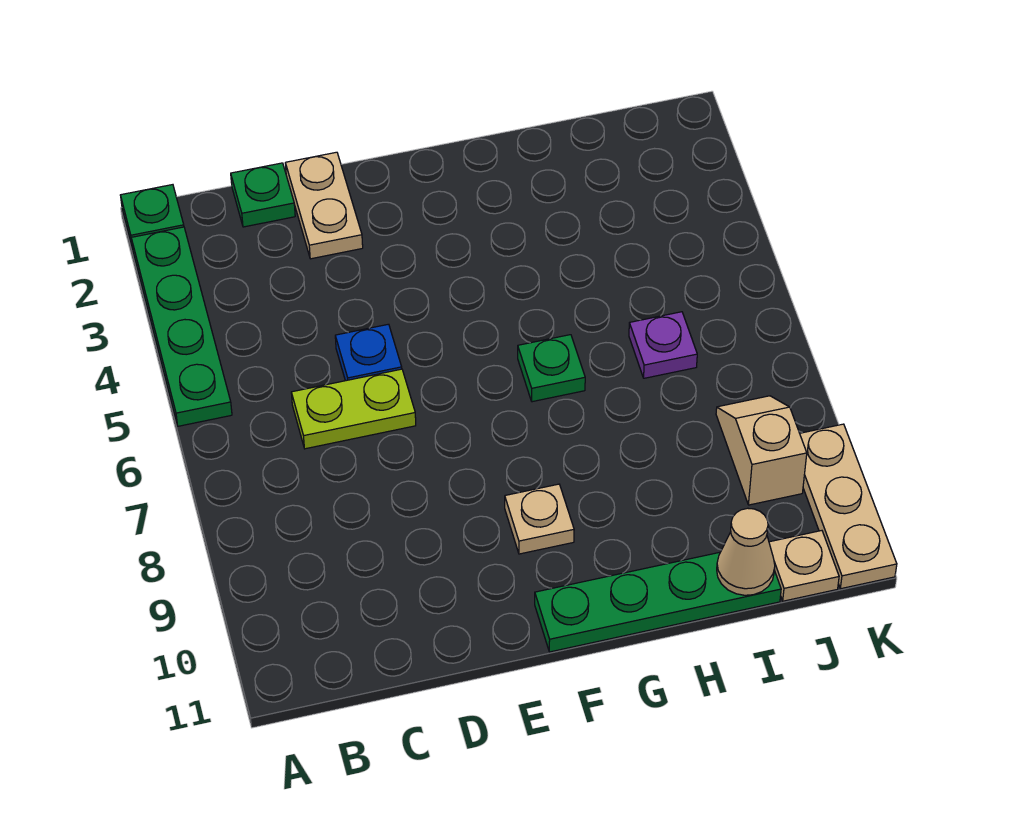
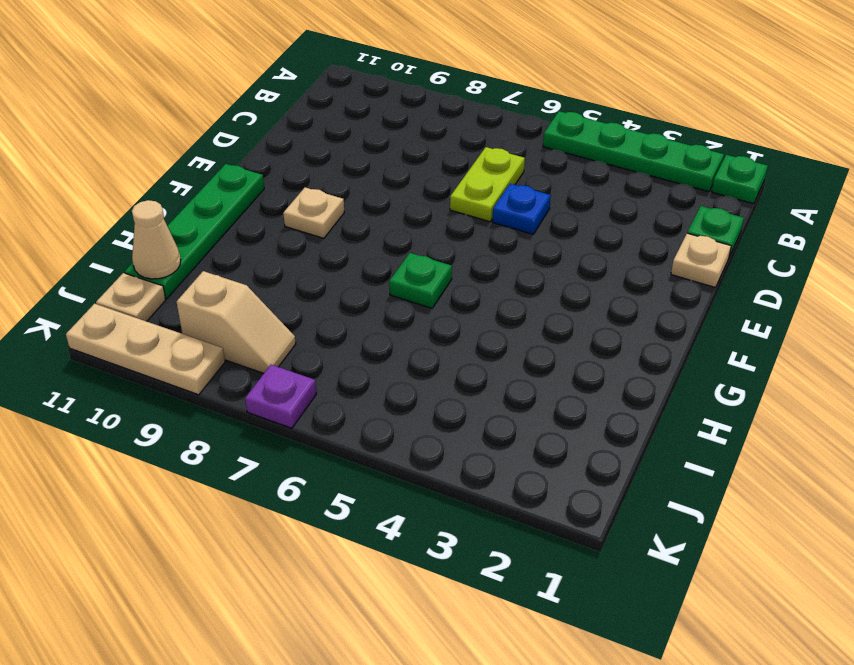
tan plate D1:D2 level 1 -> tan plate D1 level 1
purple plate I6 level 1 -> purple plate K7 level 1

